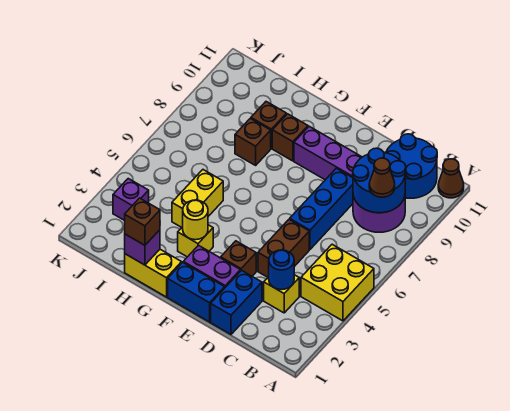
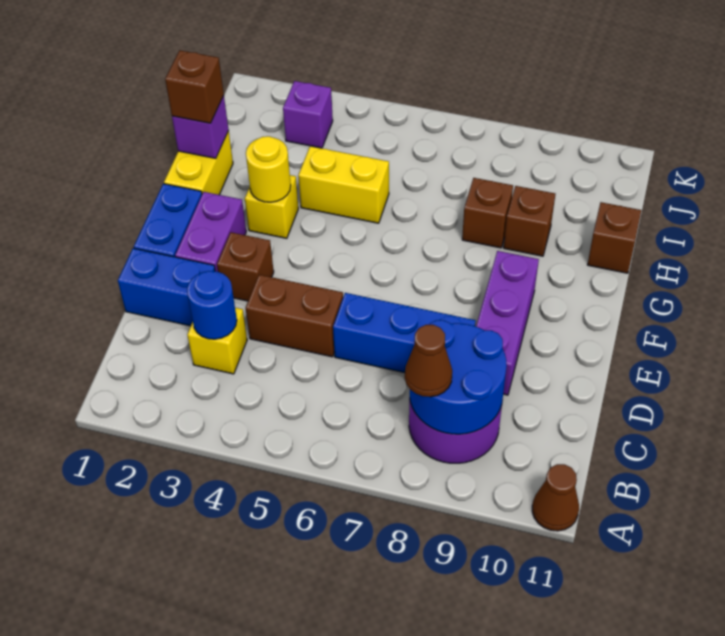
yellow brick A4:B5 level 1 -> none
blue round brick B10:C11 level 1 -> none
brown brick G9 level 1 -> brown brick H11 level 1

